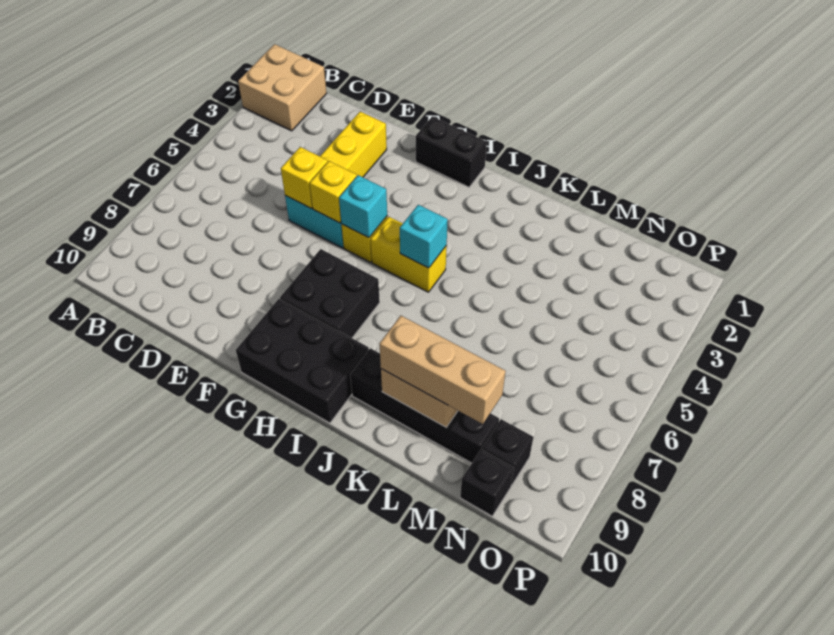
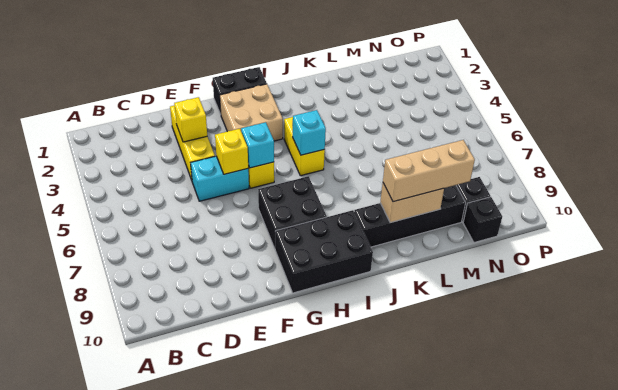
tan brick A1:B2 level 1 -> tan brick G2:H3 level 1
yellow brick E5 level 2 -> yellow brick E3 level 2
yellow brick H5:I5 level 1 -> yellow brick I4:I5 level 1

